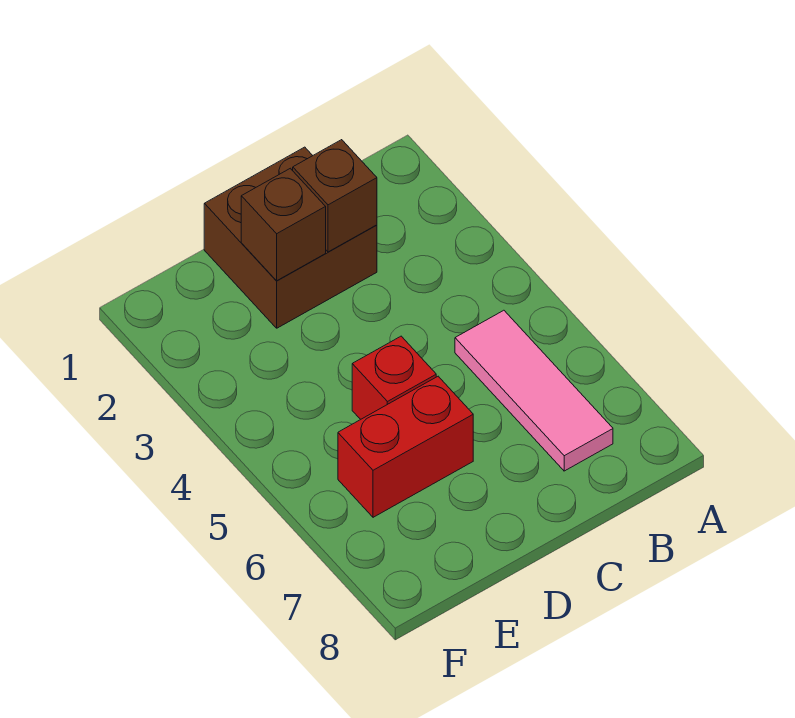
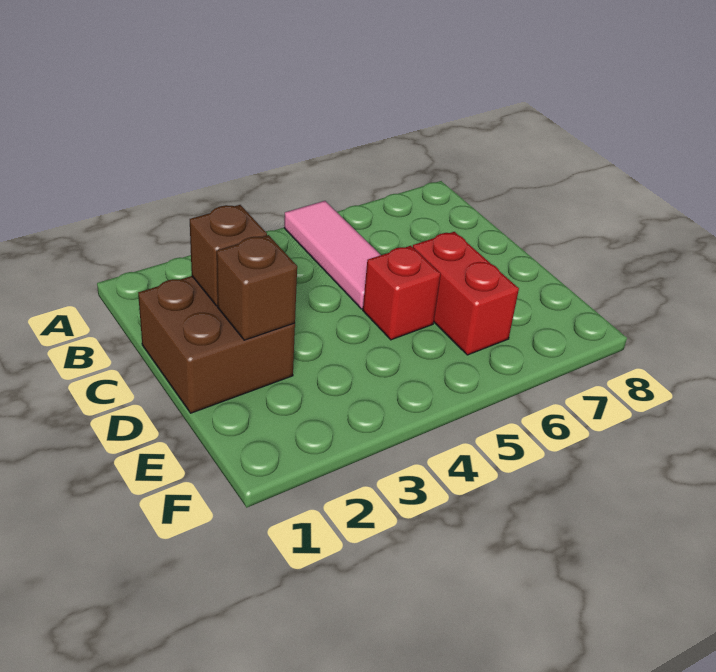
pink tile B5:B7 level 1 -> pink tile A5:C5 level 1

